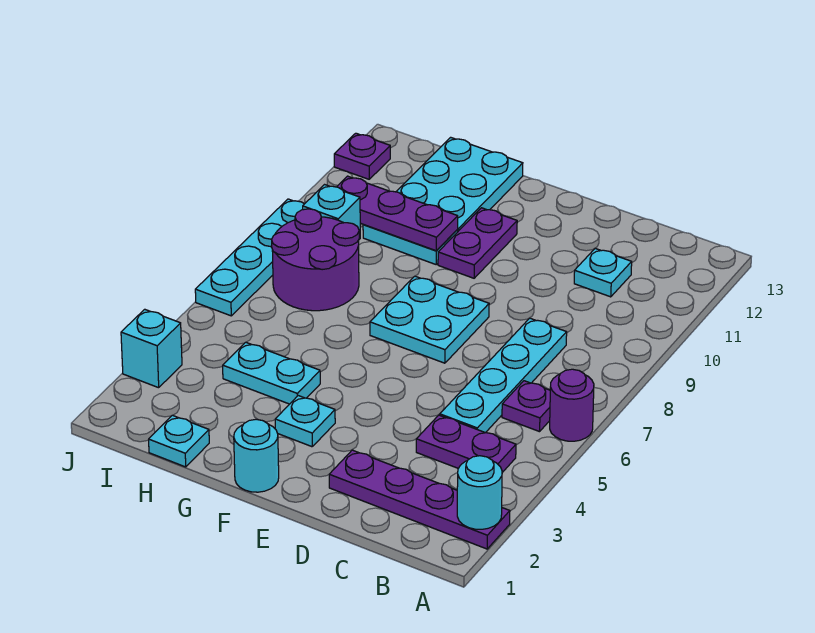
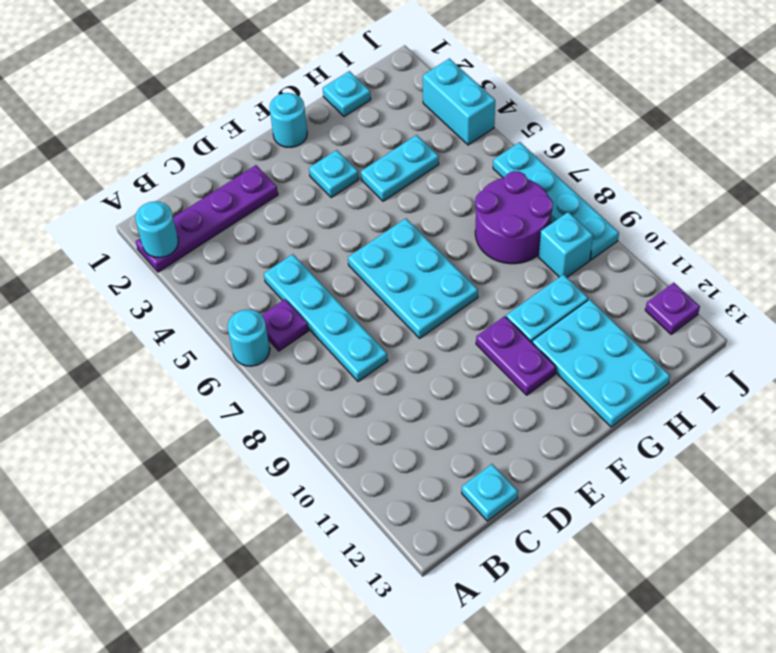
purple round brick A6 level 1 -> cyan round brick A6 level 1
purple plate B4:C4 level 1 -> none
cyan plate C11 level 1 -> cyan plate C13 level 1
cyan plate E7:F8 level 1 -> cyan plate E6:F8 level 1
purple plate G10:I10 level 2 -> none
cyan brick J3 level 1 -> cyan brick J3:J4 level 1

